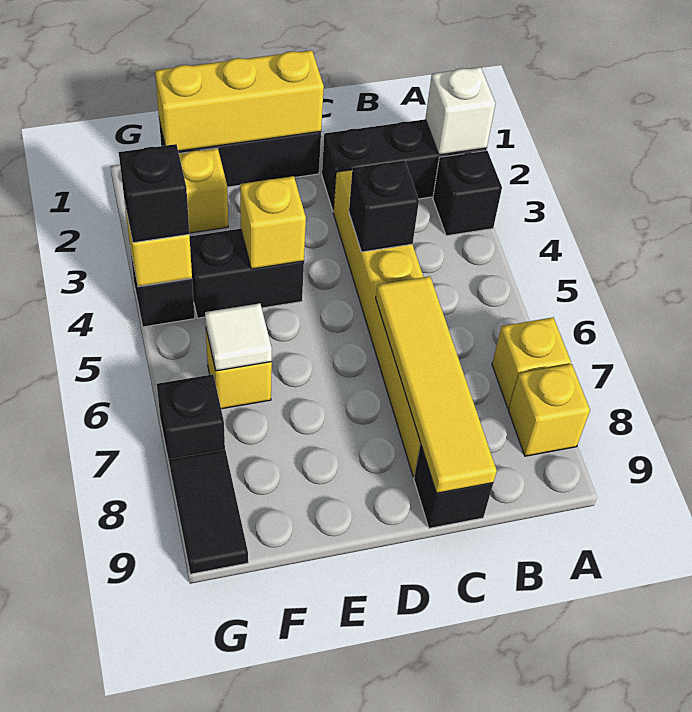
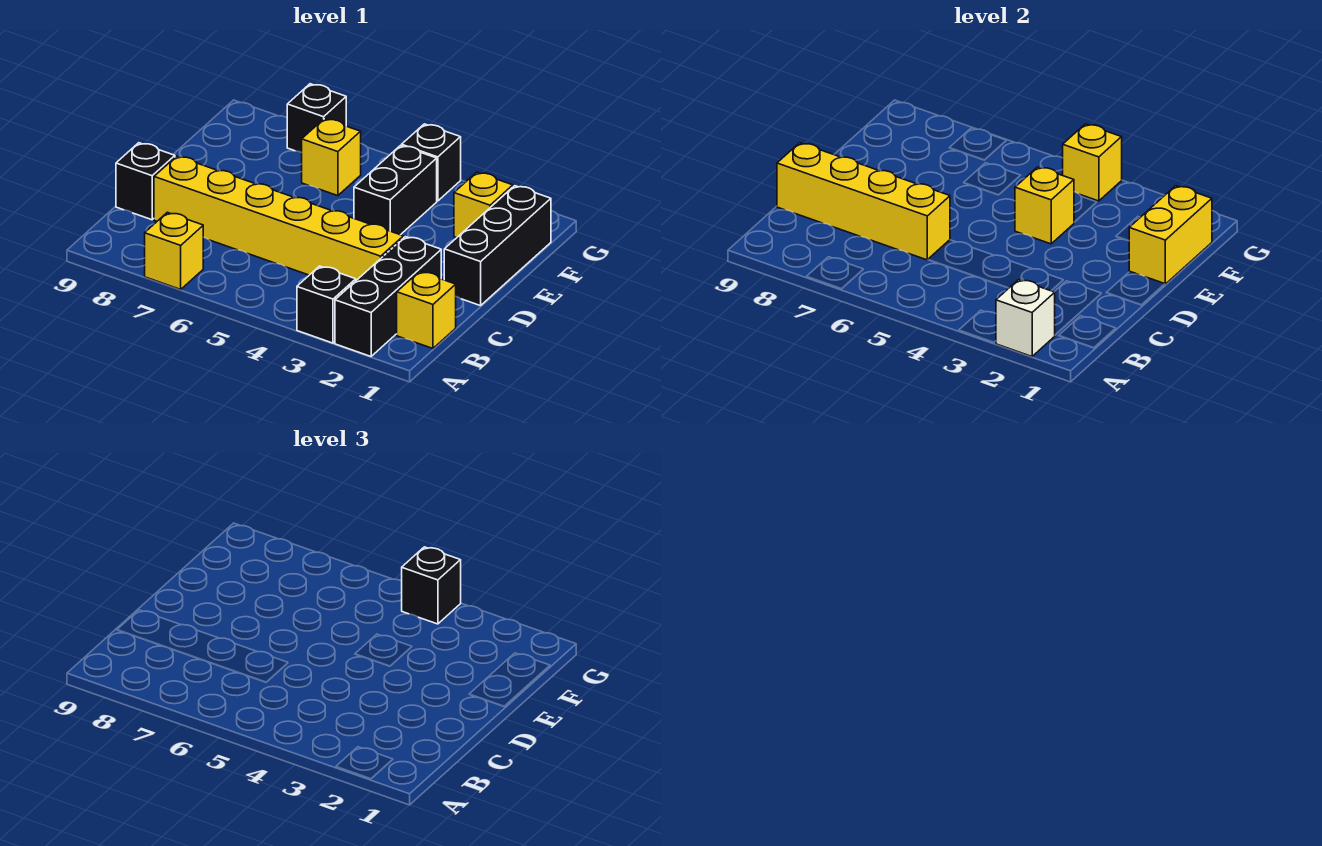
yellow brick A8 level 1 -> yellow brick B1 level 1
black brick C4 level 2 -> none
yellow tile C6:C9 level 2 -> yellow brick C6:C9 level 2
yellow brick D1:F1 level 2 -> yellow brick E1:F1 level 2
white tile F6 level 2 -> none
black tile G8:G9 level 1 -> none

